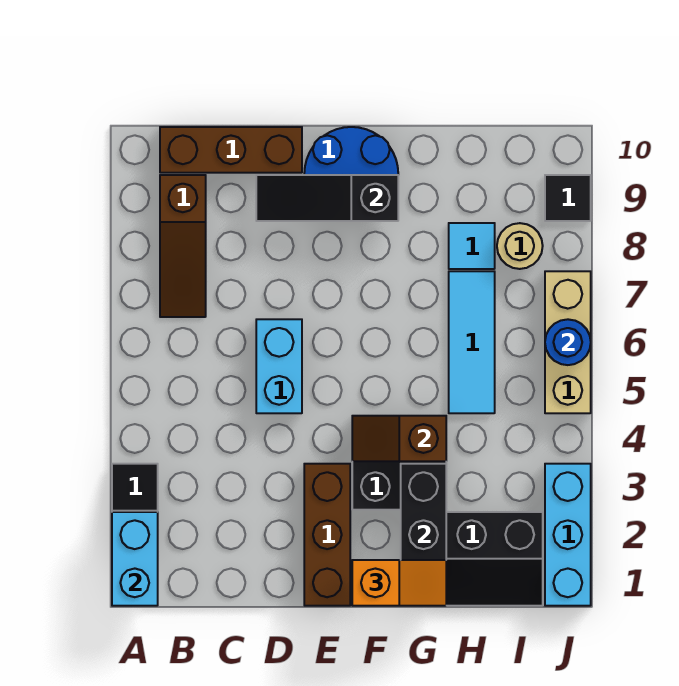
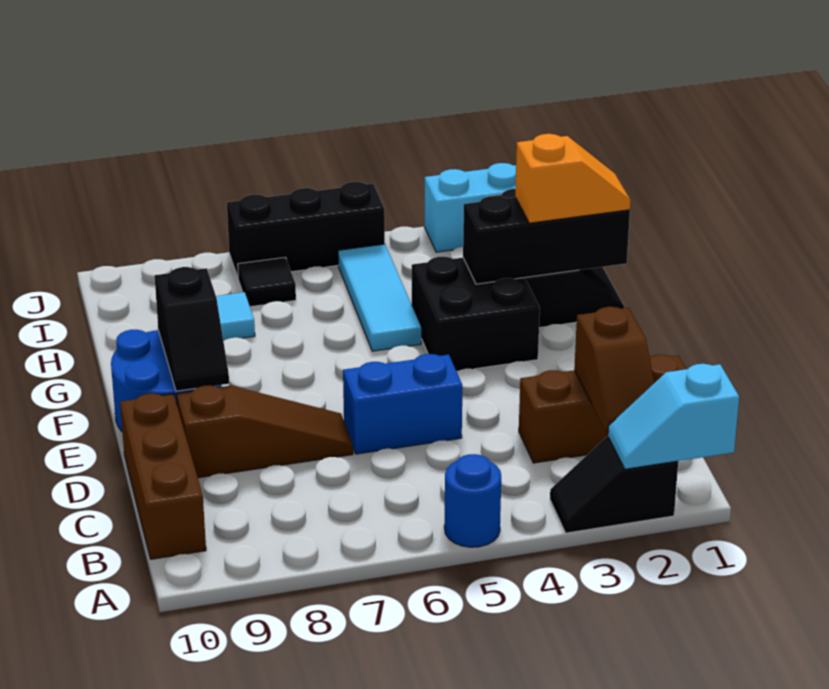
cyan brick A1:A2 level 2 -> cyan slope A1:A2 level 2 top 1
brown slope B7:B9 level 1 top 9 -> brown slope D7:D9 level 1 top 9
cyan brick D5:D6 level 1 -> blue brick D5:D6 level 1
black slope D9:F9 level 2 top F -> black slope E9:F9 level 2 top F
brown brick E1:E3 level 1 -> brown brick C1:C3 level 1
orange slope F1:G1 level 3 top F -> orange slope G1:G2 level 3 top 2
brown slope F4:G4 level 2 top G -> brown slope B2:C2 level 2 top C
cyan tile H5:H7 level 1 -> cyan tile G5:I5 level 1
tan round brick I8 level 1 -> none
tan brick J5:J7 level 1 -> black brick J5:J7 level 1
blue round brick J6 level 2 -> blue round brick A5 level 1
black tile J9 level 1 -> black tile I7 level 1

